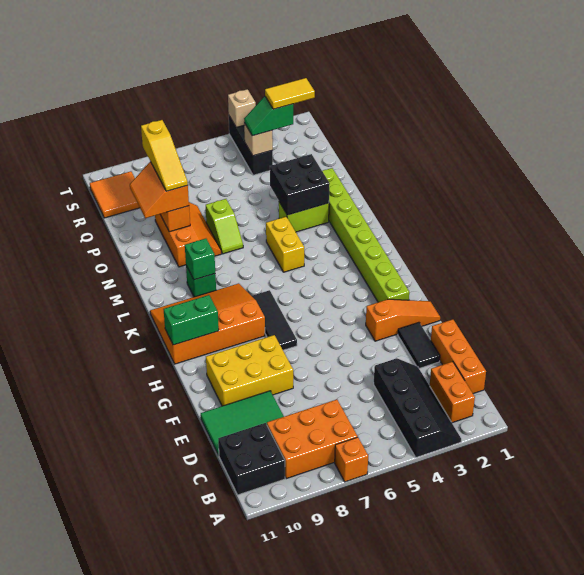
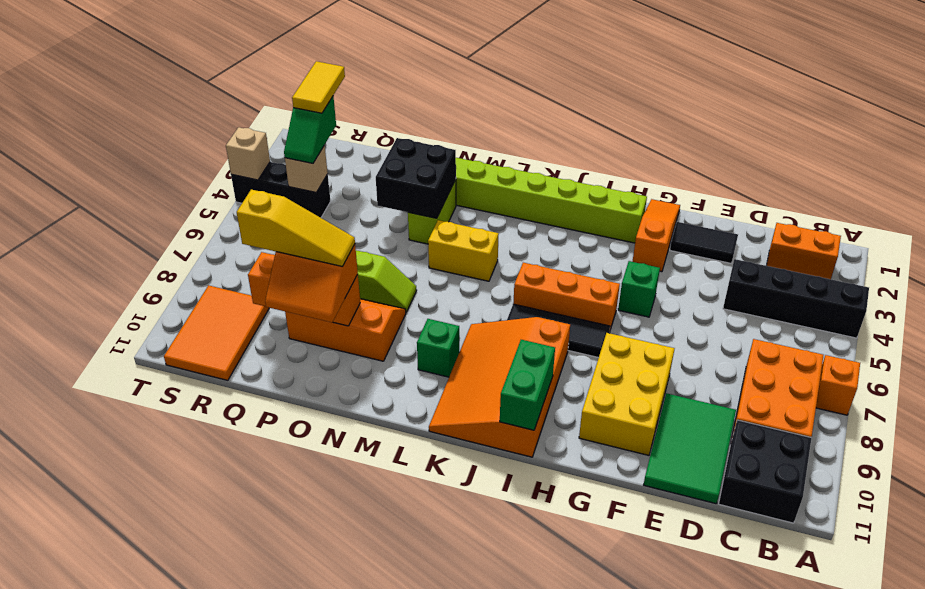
orange brick C1:E1 level 1 -> orange brick H6:J6 level 1
green brick L9 level 2 -> green brick G5 level 1
orange tile R10:S11 level 1 -> orange tile R9:S11 level 1

